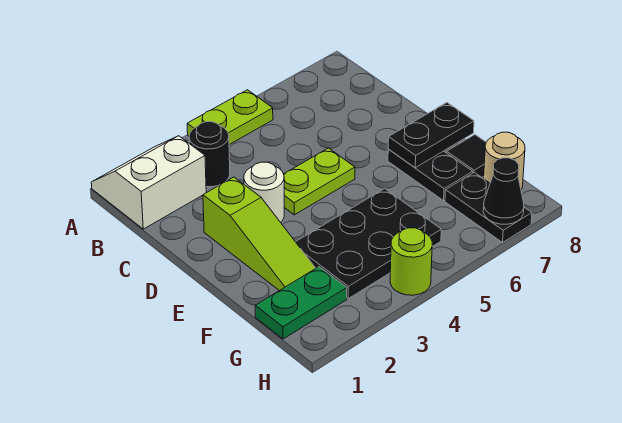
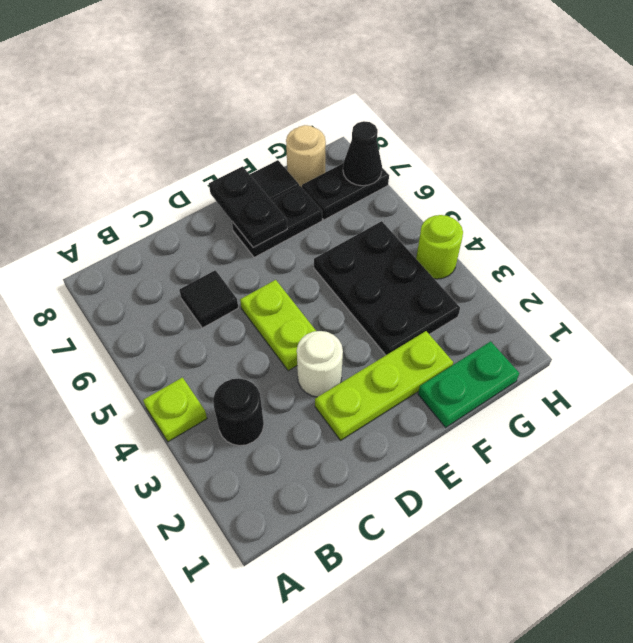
white slope A1:B2 level 1 top B -> none
lime plate A4:A5 level 1 -> lime plate A4 level 1
none -> black tile C6 level 1
lime slope D2:F2 level 1 top D -> lime plate D2:F2 level 1
green plate G1:G2 level 1 -> green plate F1:G1 level 1

